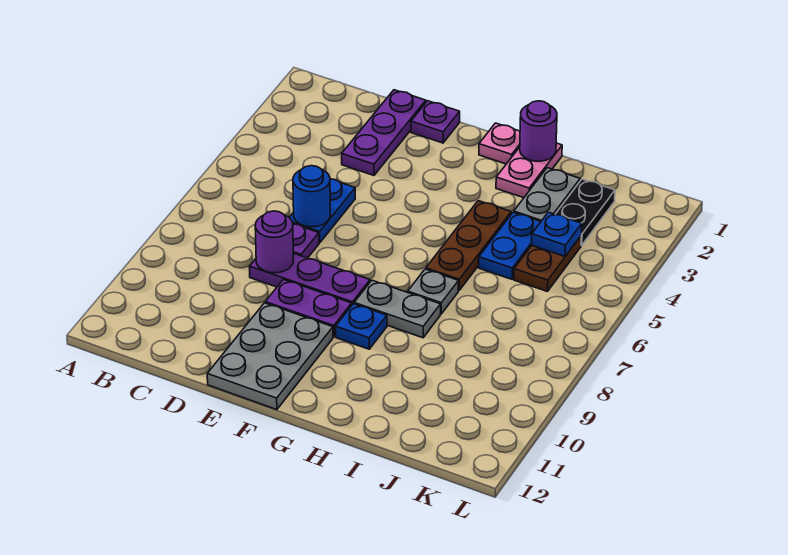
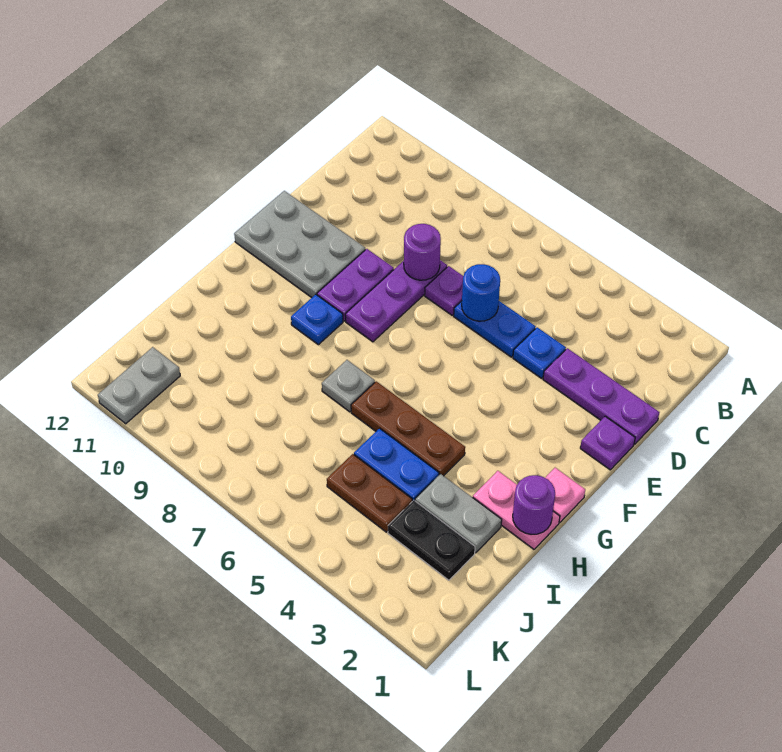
grey plate G8:H8 level 1 -> grey plate K11:L11 level 1
blue plate J4 level 2 -> blue plate D4 level 1

